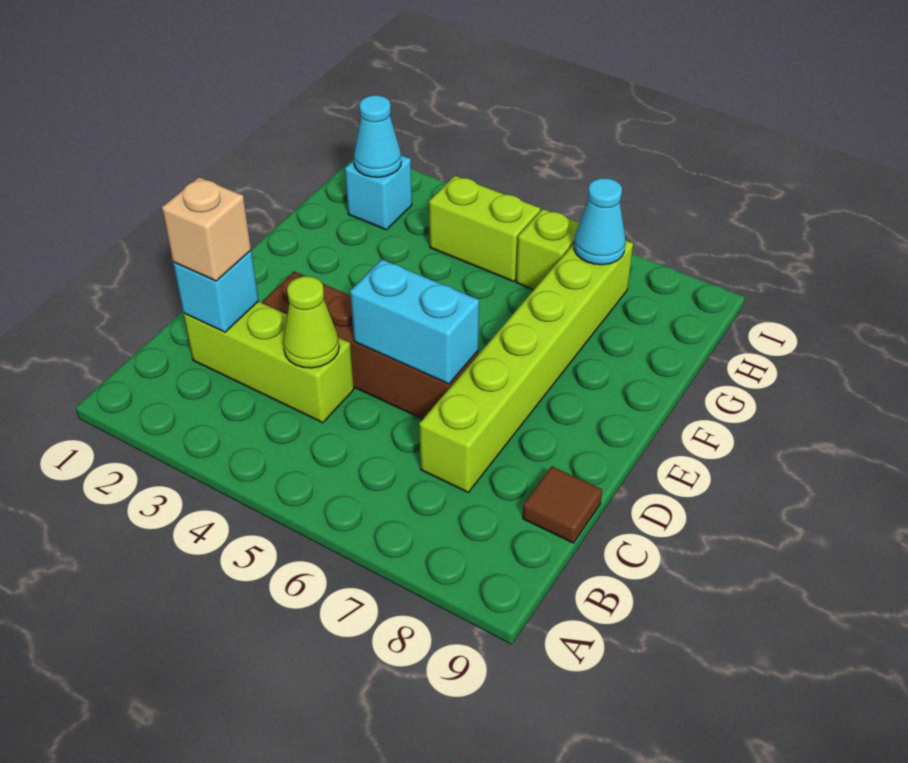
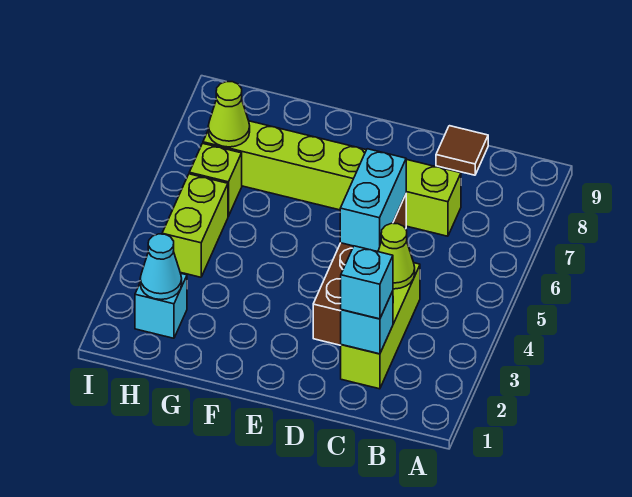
tan brick C2 level 3 -> cyan brick C2 level 3
cyan cone H7 level 2 -> lime cone H7 level 2

